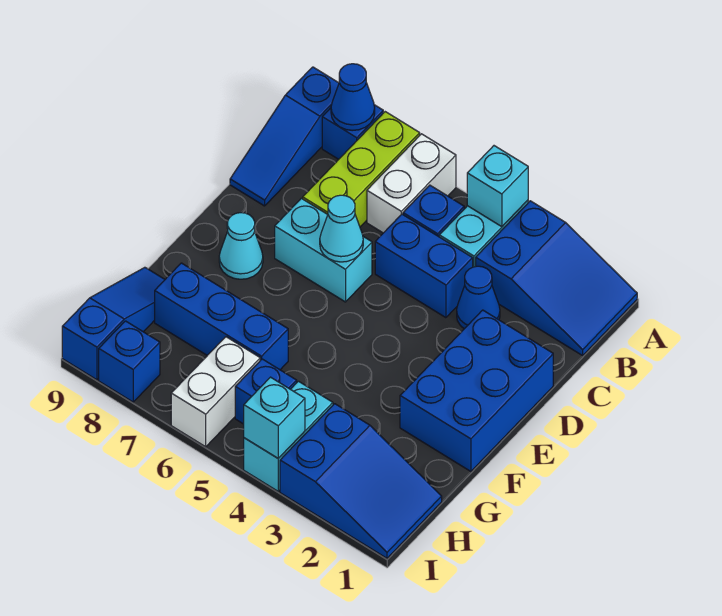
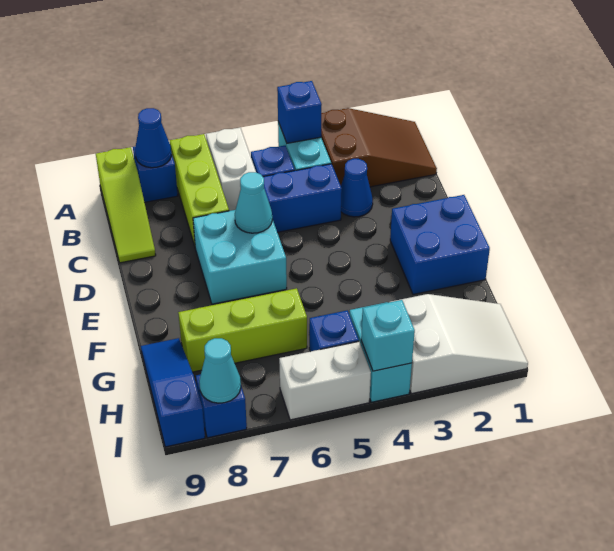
blue slope A1:B3 level 1 top 3 -> brown slope A1:B3 level 1 top 3
cyan brick A4 level 2 -> blue brick A4 level 2
blue slope A9:C9 level 1 top A -> lime slope A9:C9 level 1 top A
blue brick D1:F2 level 1 -> blue brick E1:F2 level 1
cyan brick D6:D7 level 1 -> cyan brick D6:E7 level 1
cyan cone E8 level 1 -> cyan cone I8 level 2
blue brick G6:G8 level 1 -> lime brick G6:G8 level 1
blue slope H1:I3 level 1 top 3 -> white slope H1:I3 level 1 top 3
white brick H6:I6 level 1 -> white brick I5:I6 level 1

